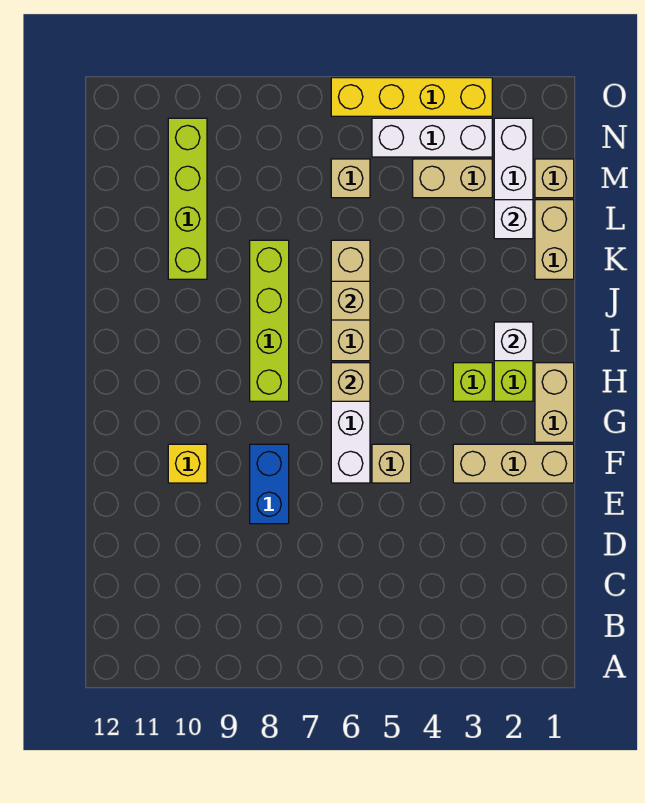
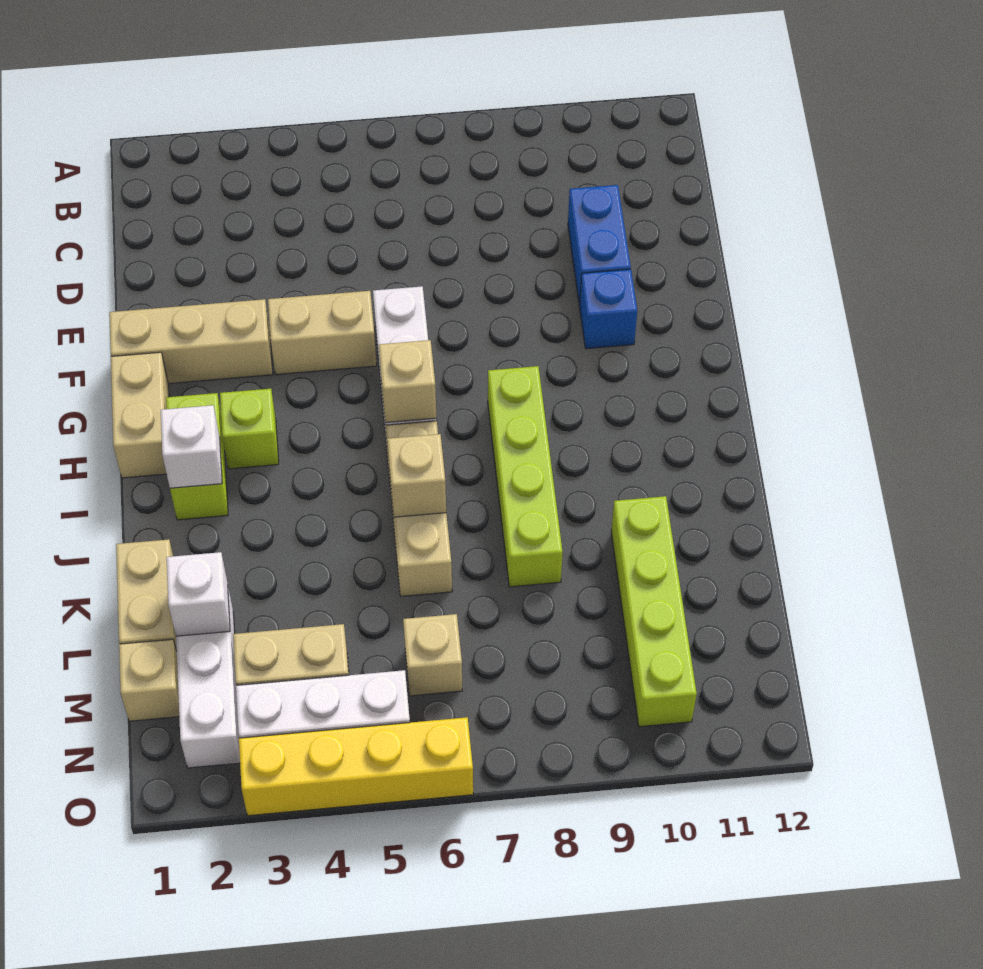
blue brick E8:F8 level 1 -> blue brick D10:E10 level 1
tan brick F5 level 1 -> tan brick F4:F5 level 1
yellow brick F10 level 1 -> blue brick F10 level 1

